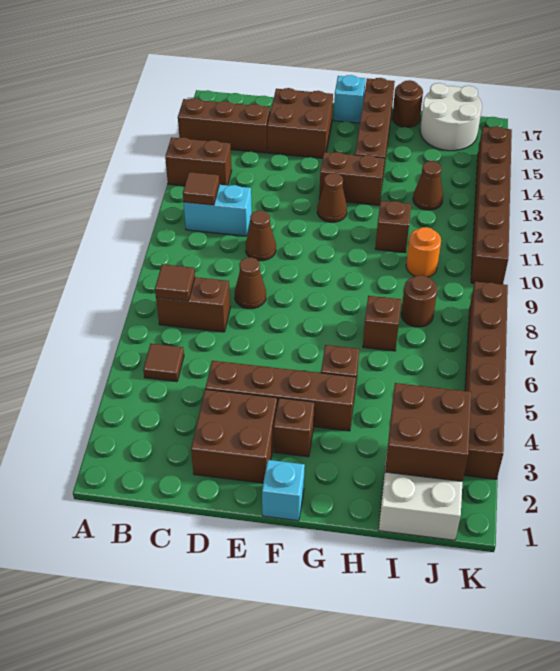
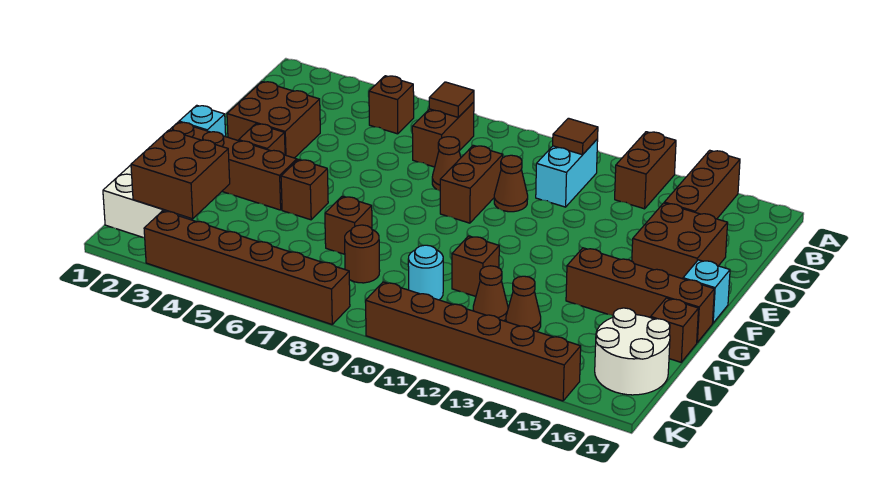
brown tile B5 level 1 -> brown brick B5 level 1
brown brick D4:G4 level 1 -> brown brick G1:G4 level 1
brown cone F12 level 1 -> brown cone I12 level 1
brown brick F13:G13 level 1 -> brown brick D9:E9 level 1
brown round brick H17 level 1 -> brown brick H17 level 1
orange round brick I10 level 1 -> cyan round brick I10 level 1

